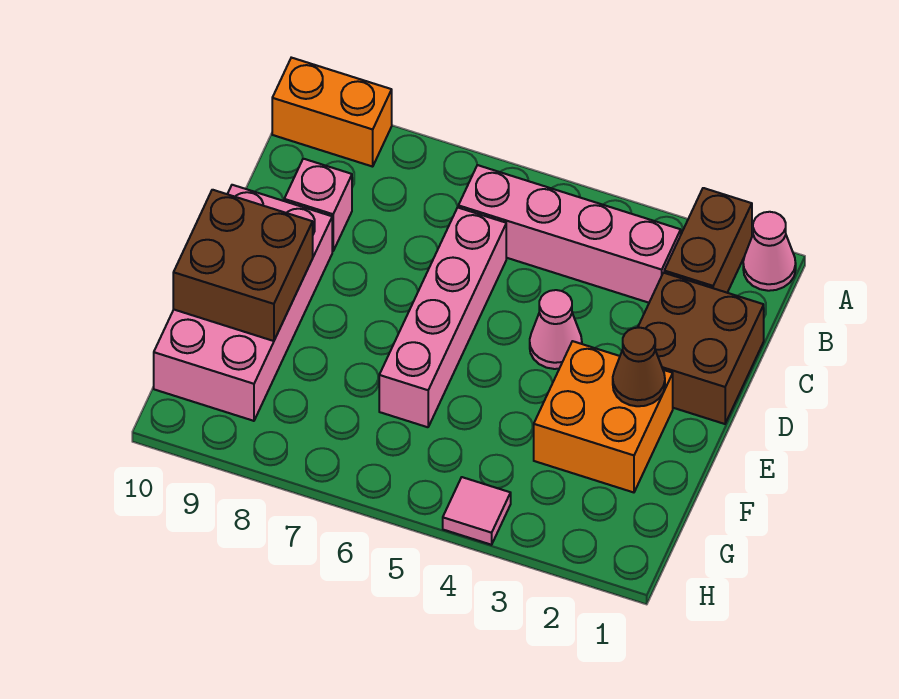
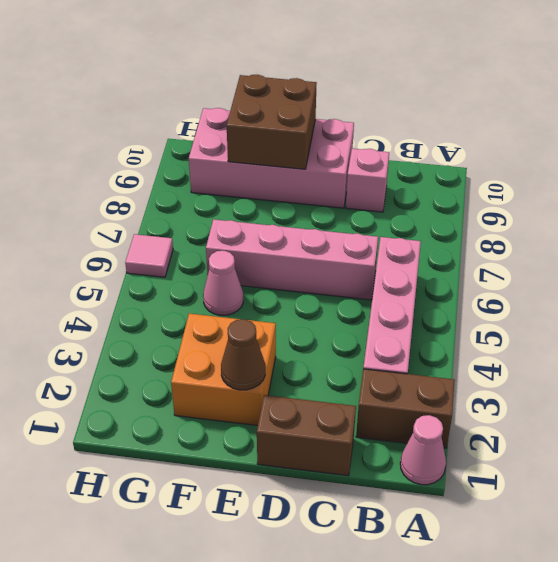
orange brick A9:A10 level 1 -> none
brown brick C1:D2 level 1 -> brown brick C1:D1 level 1
pink cone D4 level 1 -> pink cone F5 level 1
pink tile H4 level 1 -> pink tile H6 level 1

